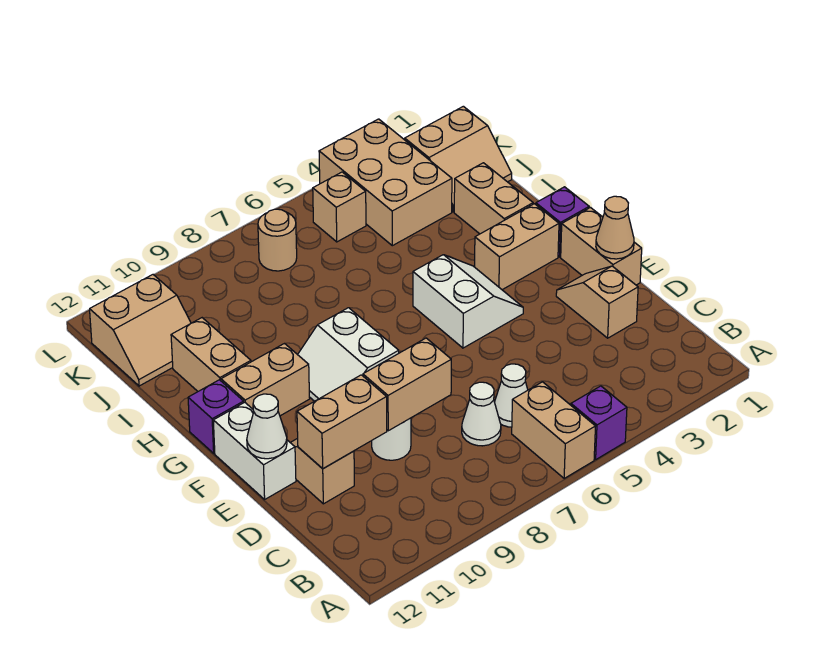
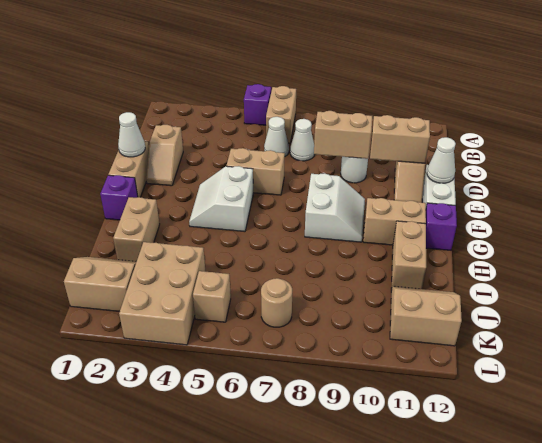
tan cone E1 level 2 -> white cone E1 level 2
tan brick G2:G3 level 1 -> tan brick E5:E6 level 1

